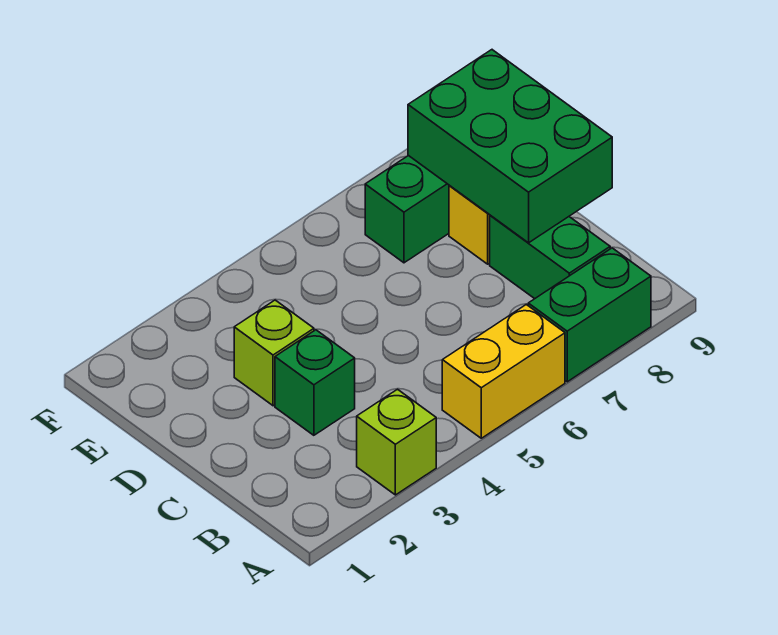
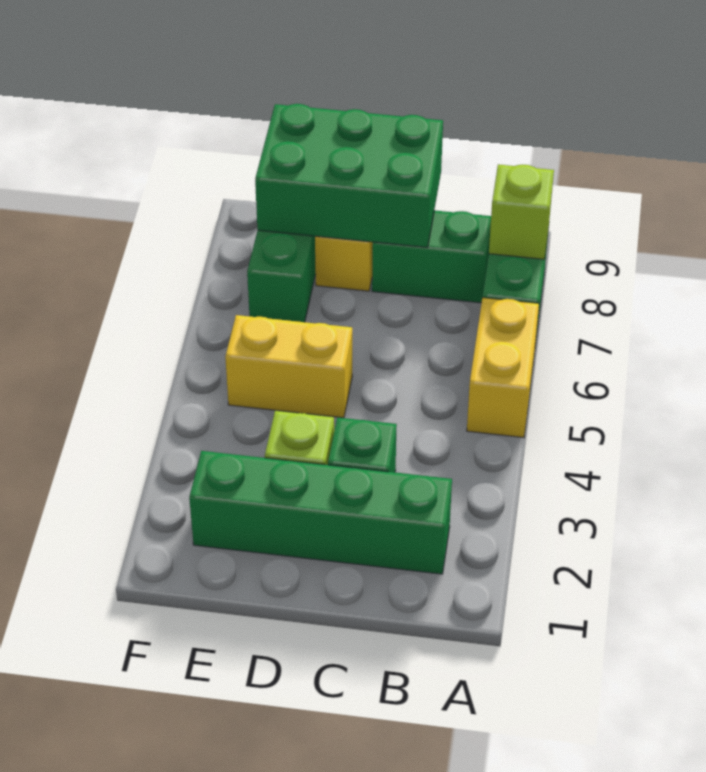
lime brick A3 level 1 -> lime brick A8 level 2
none -> green brick B2:E2 level 1
none -> yellow brick D5:E5 level 1

